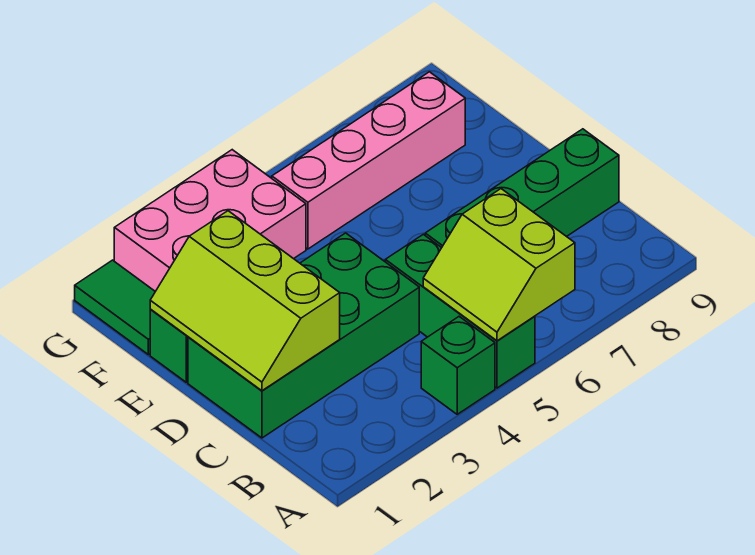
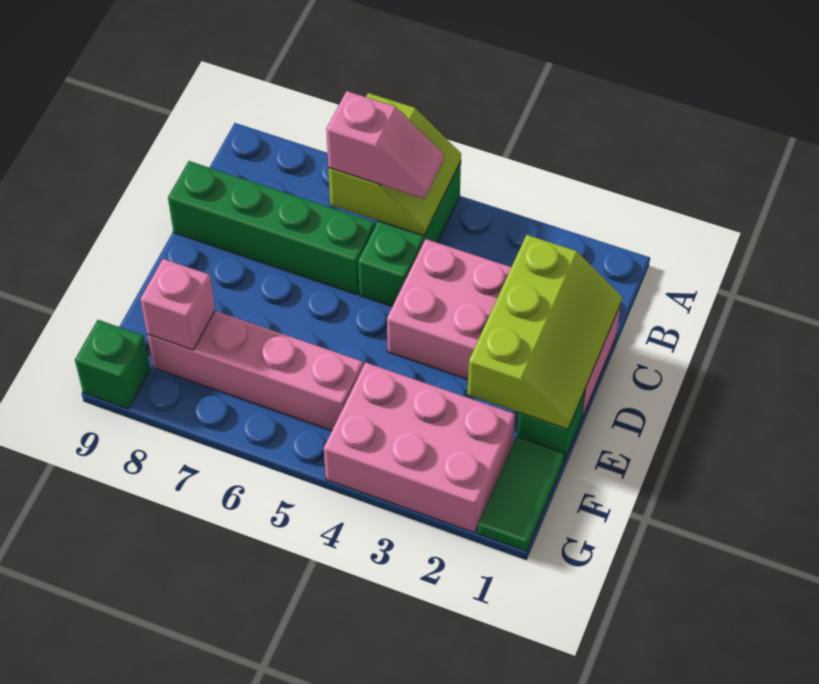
green brick A4 level 1 -> green brick G9 level 1
none -> pink slope B5:B6 level 3 top 6
green brick C1:D4 level 1 -> pink brick C1:D4 level 1
none -> pink brick F8 level 2

